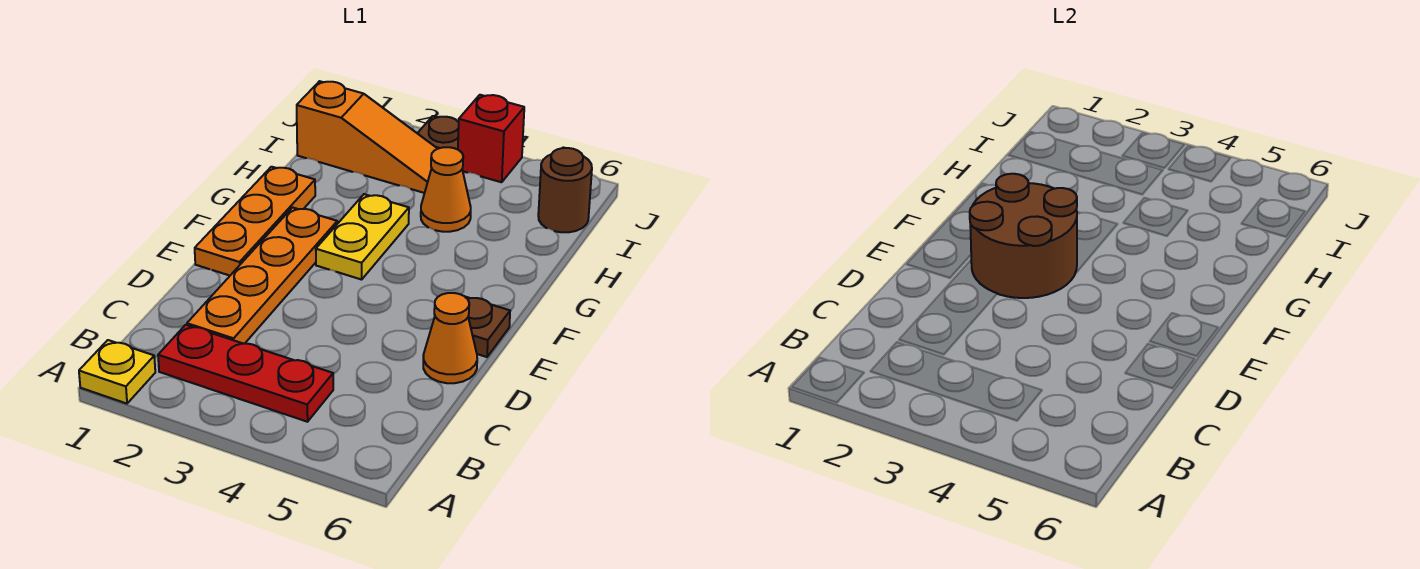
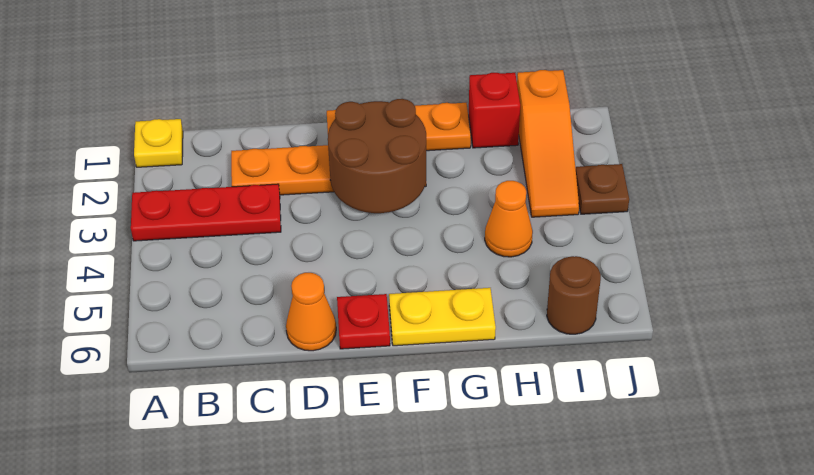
red plate B2:B4 level 1 -> red plate A3:C3 level 1
brown plate E6 level 1 -> red plate E6 level 1
yellow plate F3:G3 level 1 -> yellow plate F6:G6 level 1
red brick J4 level 1 -> red brick H1 level 1

